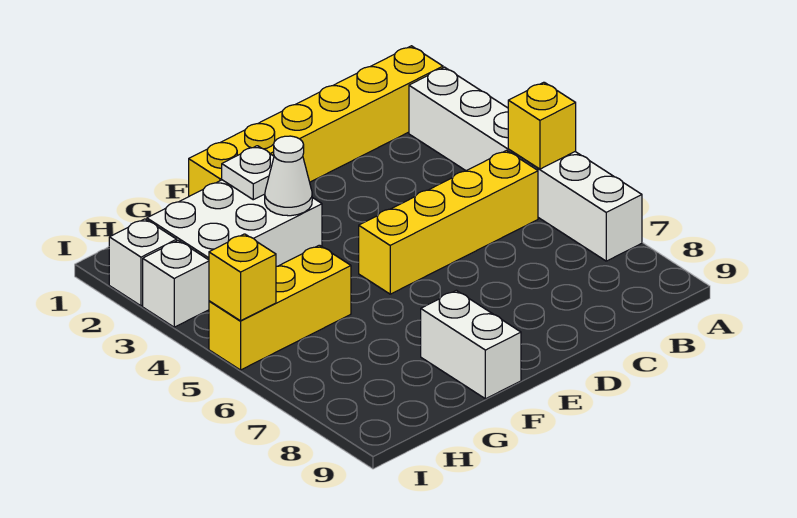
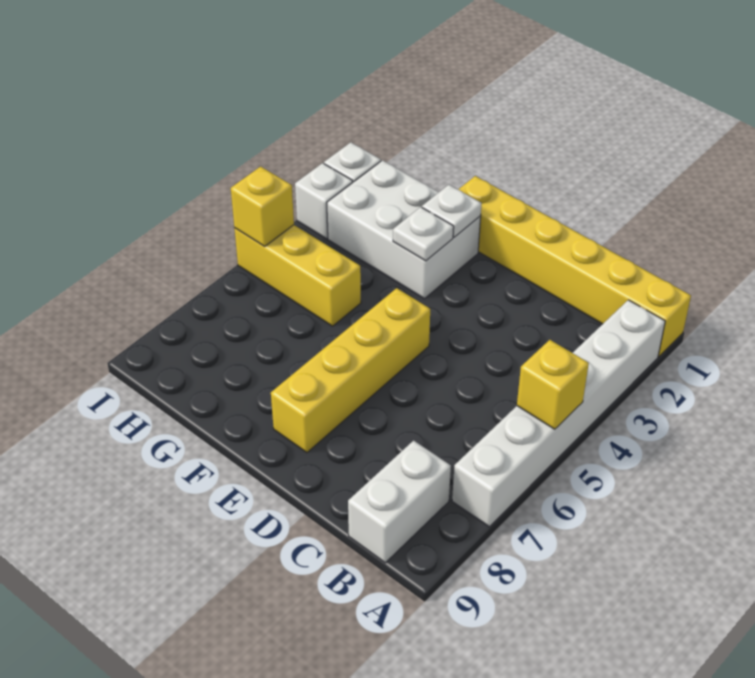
yellow brick B5:E5 level 1 -> yellow brick E5:E8 level 1
white cone F3 level 2 -> white plate F3 level 2
white brick F8:F9 level 1 -> white brick B8:B9 level 1

